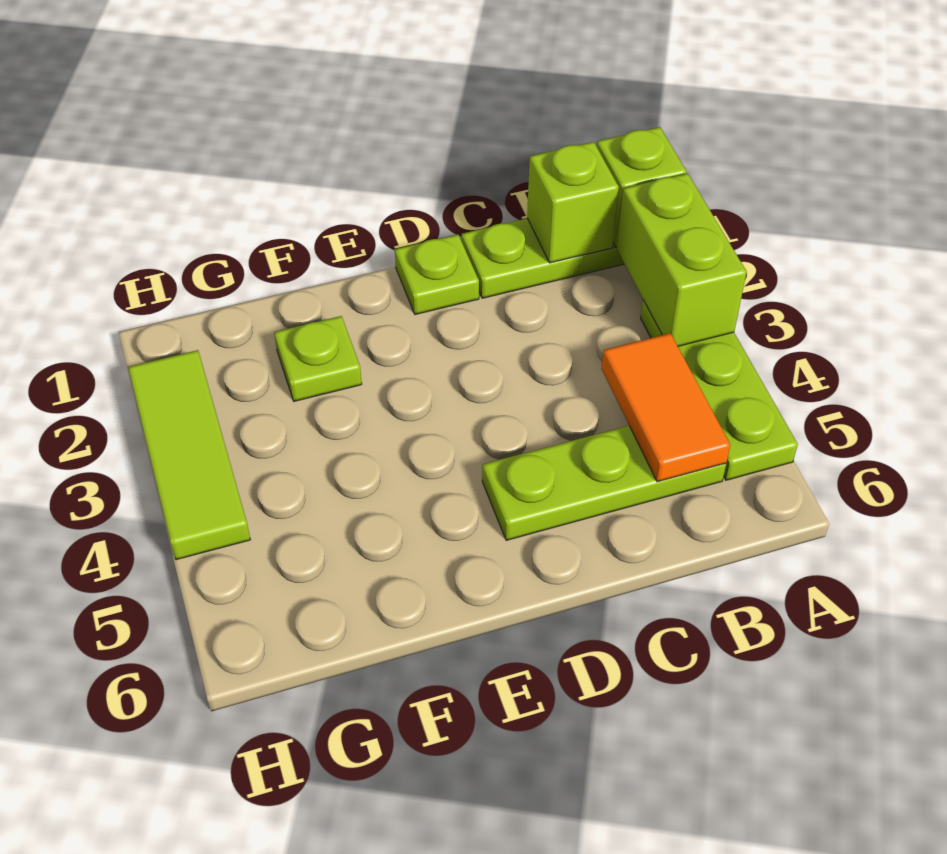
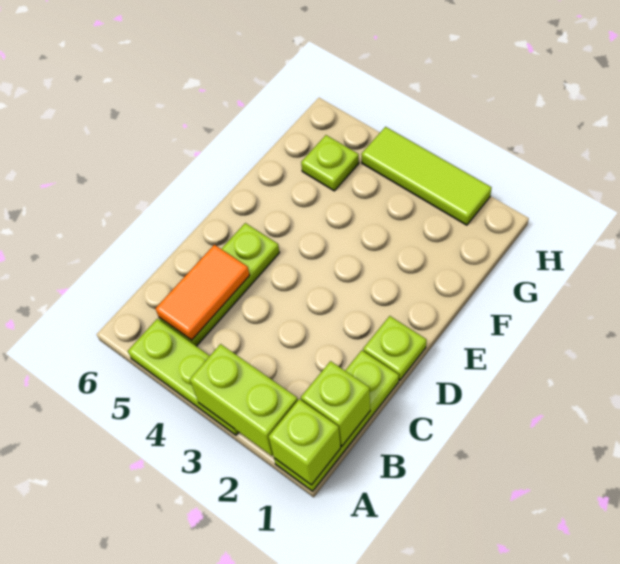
orange tile B4:B5 level 2 -> orange tile B5:C5 level 2
lime plate F2 level 1 -> lime plate G5 level 1

